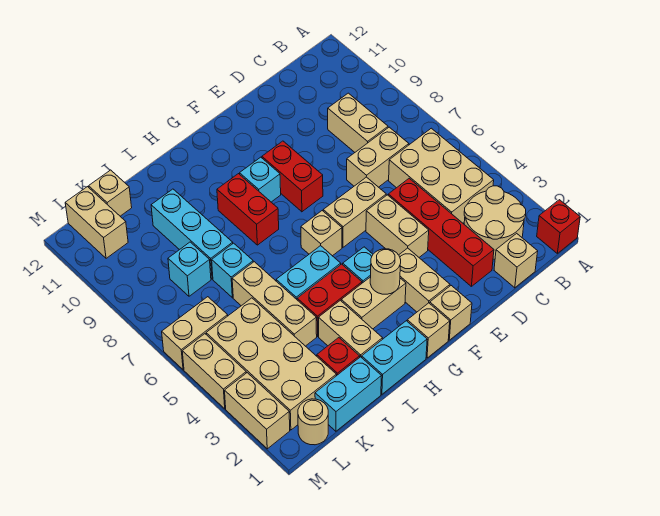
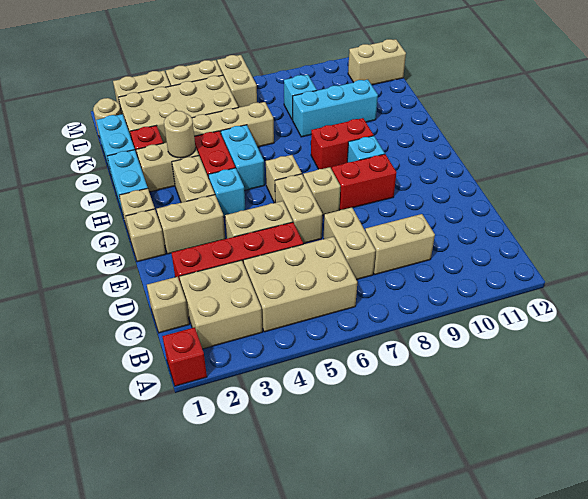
tan round brick B2:C3 level 1 -> tan brick B2:C3 level 1
tan round brick G3 level 2 -> tan round brick I3 level 2
cyan brick J7 level 1 -> none
tan brick K12 level 1 -> tan brick F7 level 1

